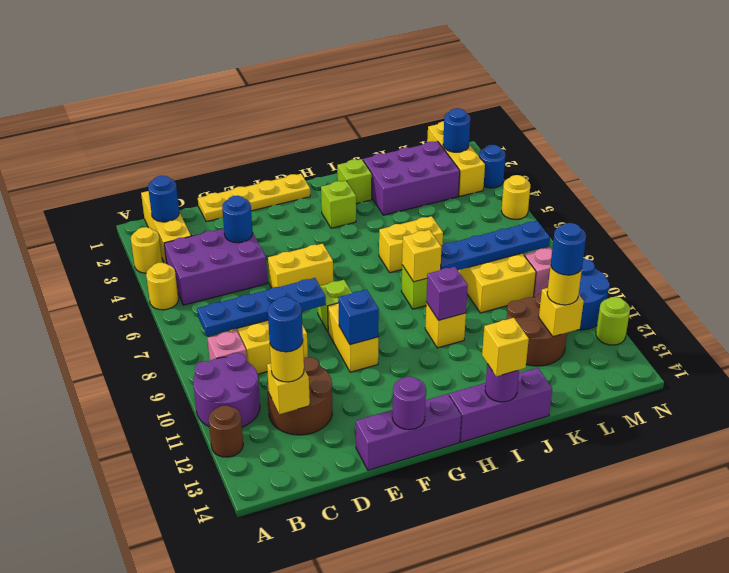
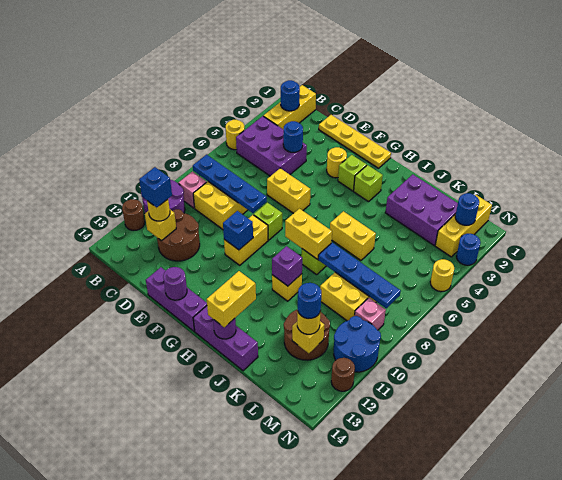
yellow round brick A3 level 1 -> yellow round brick F3 level 1
blue round brick C12 level 4 -> blue brick C12 level 4
lime brick I2 level 1 -> lime brick G3 level 1
yellow brick I8 level 2 -> yellow brick H8:I8 level 2
yellow brick I14 level 3 -> yellow brick I13:I14 level 3
lime round brick N12 level 1 -> brown round brick N12 level 1

